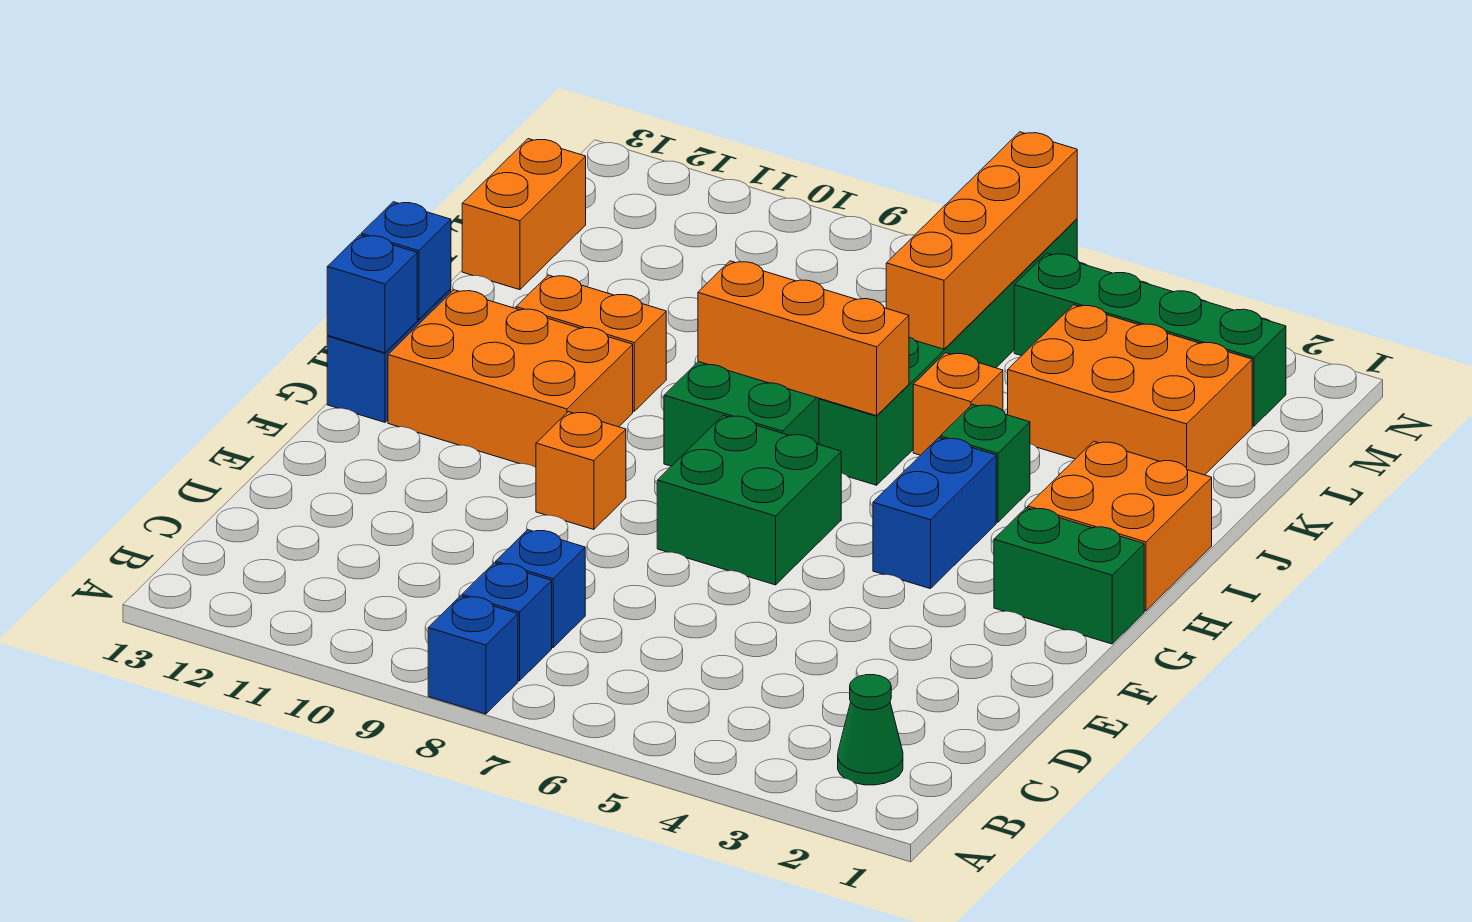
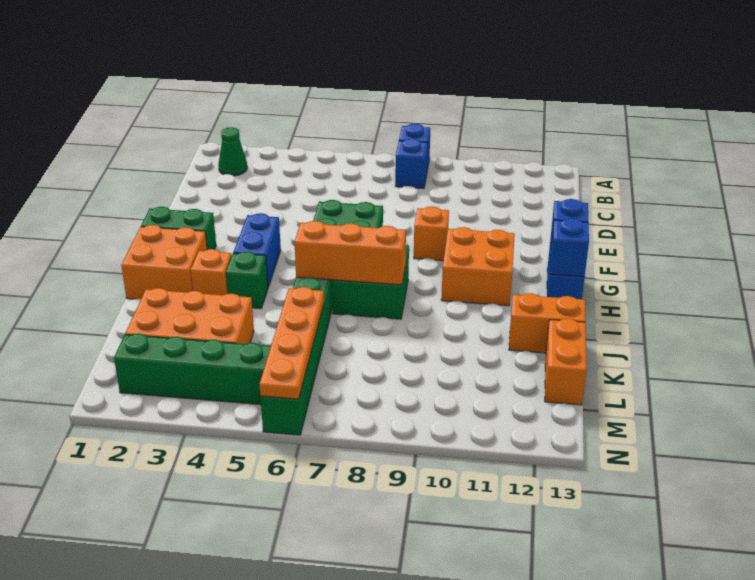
blue brick C8 level 1 -> none
orange brick G10:H12 level 1 -> orange brick G10:H11 level 1
orange brick I10:I11 level 1 -> orange brick J12:J13 level 1
orange brick J5 level 1 -> orange brick I3 level 1
orange brick K6:N6 level 2 -> orange plate K6:N6 level 2

